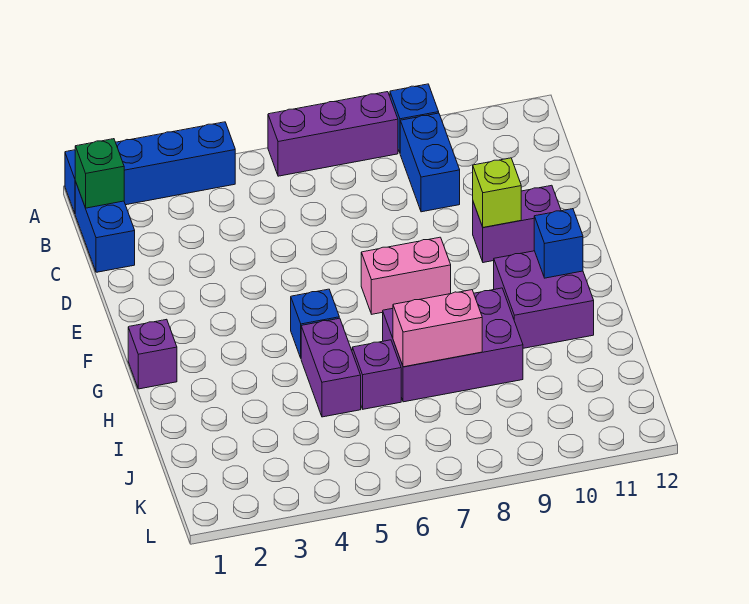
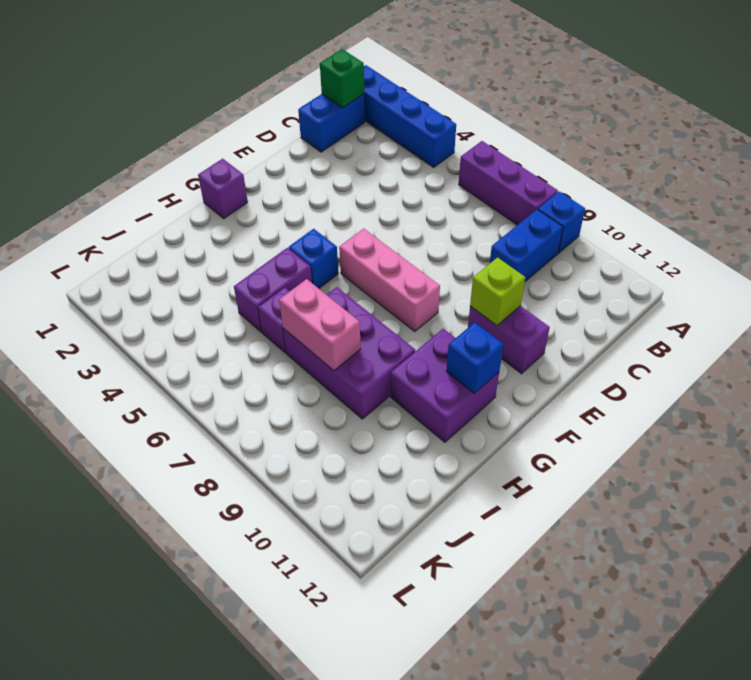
pink brick F7:F8 level 1 -> pink brick F6:F8 level 1

